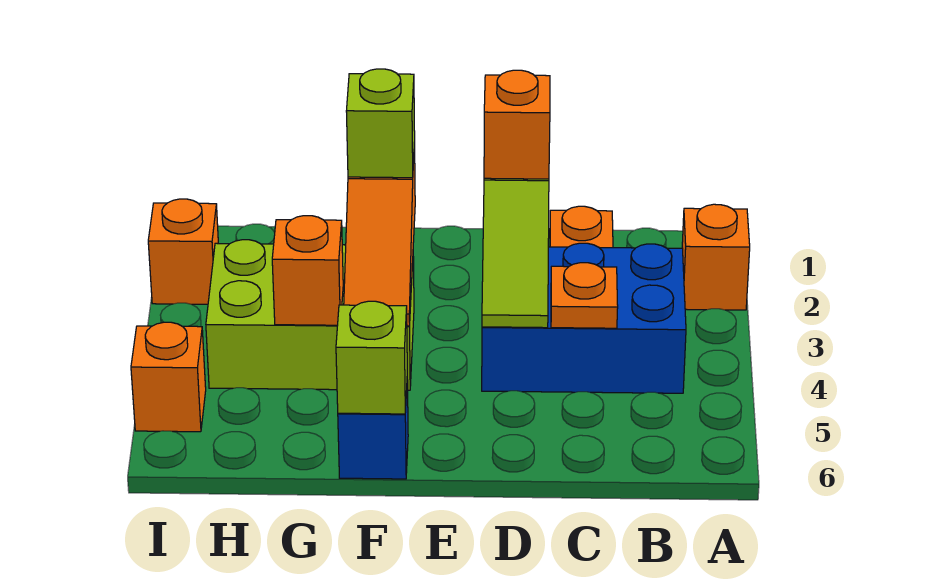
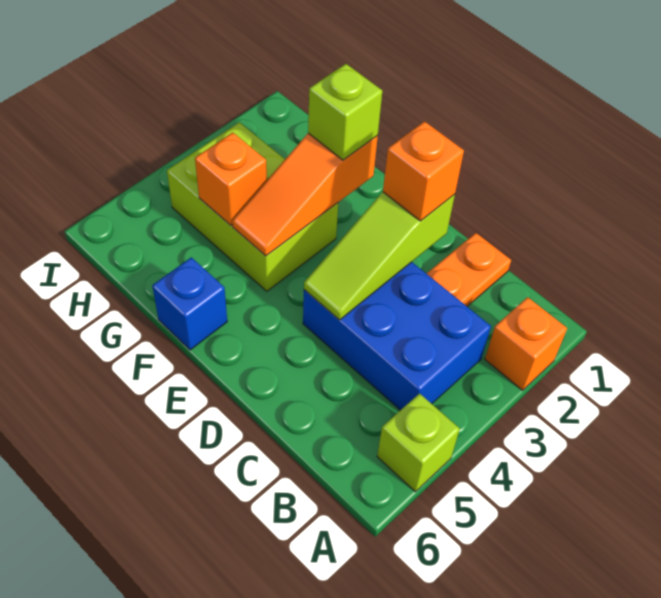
orange plate C4 level 2 -> none
lime brick F6 level 2 -> lime brick A5 level 1
orange brick I2 level 1 -> none
orange brick I5 level 1 -> none

